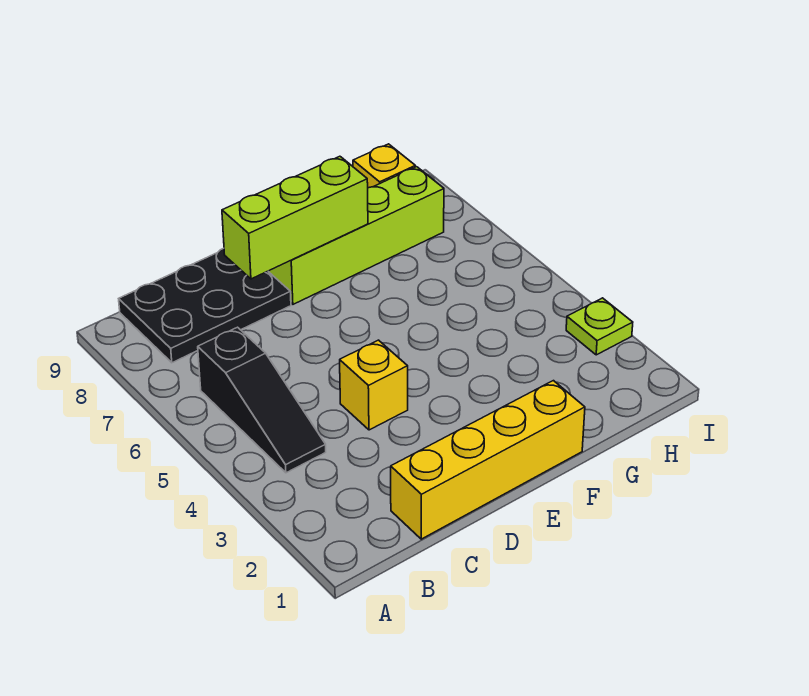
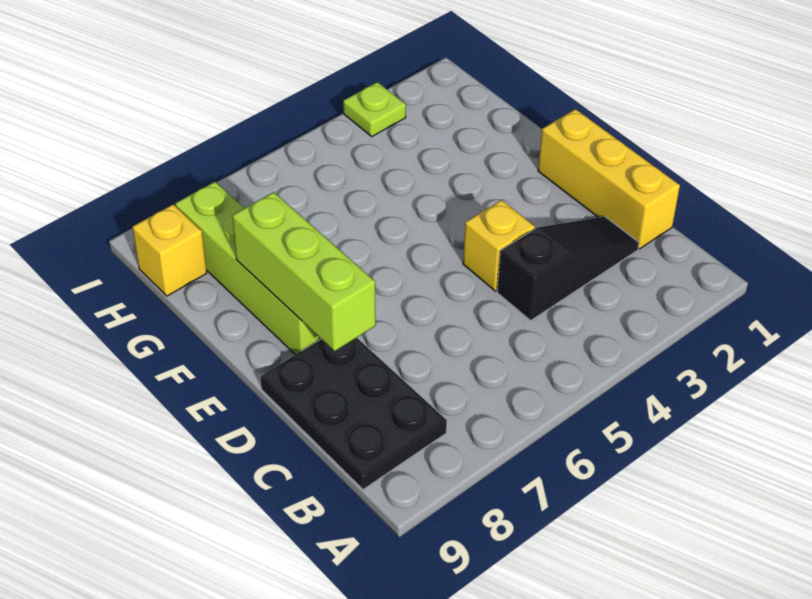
black slope B4:B6 level 1 top 6 -> black slope C2:C4 level 1 top 4
yellow brick C1:F1 level 1 -> yellow brick C1:E1 level 1

